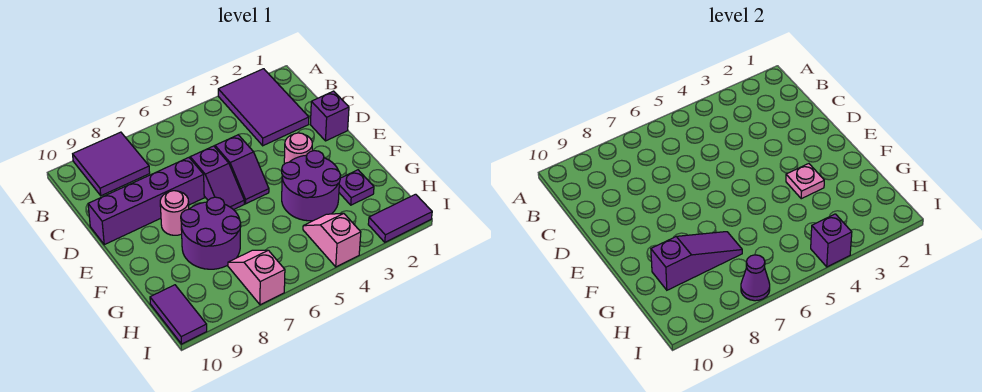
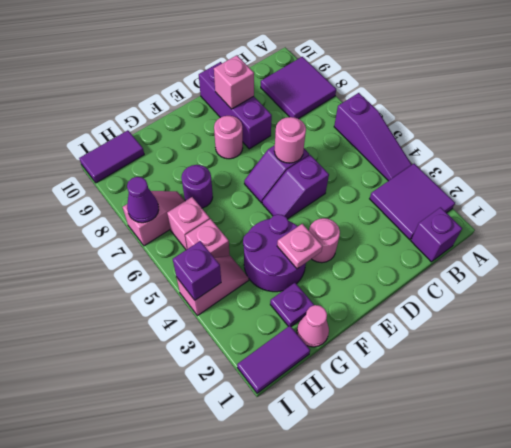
purple tile A2:C3 level 1 -> purple tile A2:B3 level 1
purple brick D1 level 1 -> purple brick B1 level 1
none -> pink round brick D6 level 2
purple brick D7:D10 level 1 -> purple brick D8:D10 level 1
none -> pink brick D9 level 2
purple round brick F7:G8 level 1 -> purple round brick G7 level 1
none -> pink cone G1 level 1
purple slope G7:G9 level 2 top 9 -> purple slope A4:A6 level 1 top 6
none -> pink brick H5 level 1
none -> pink brick H6 level 1
purple tile I1:I2 level 1 -> purple tile H1:I1 level 1

